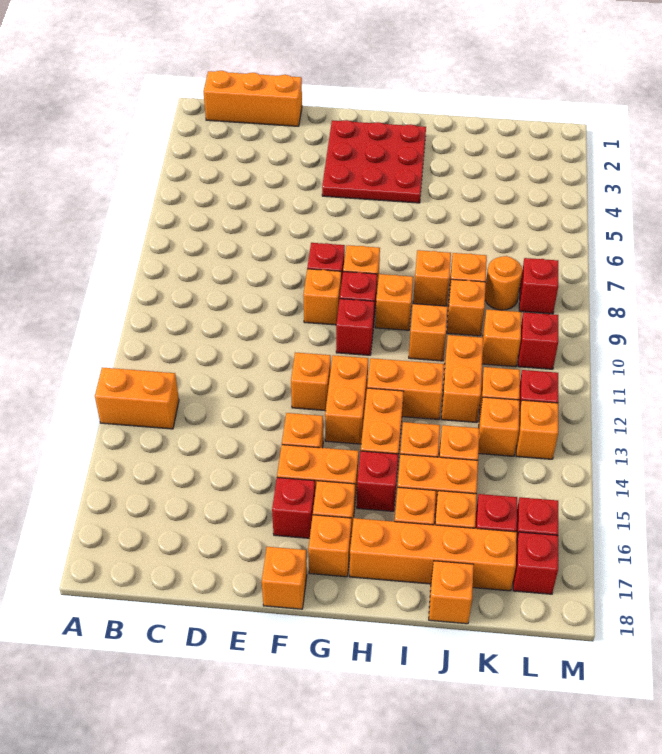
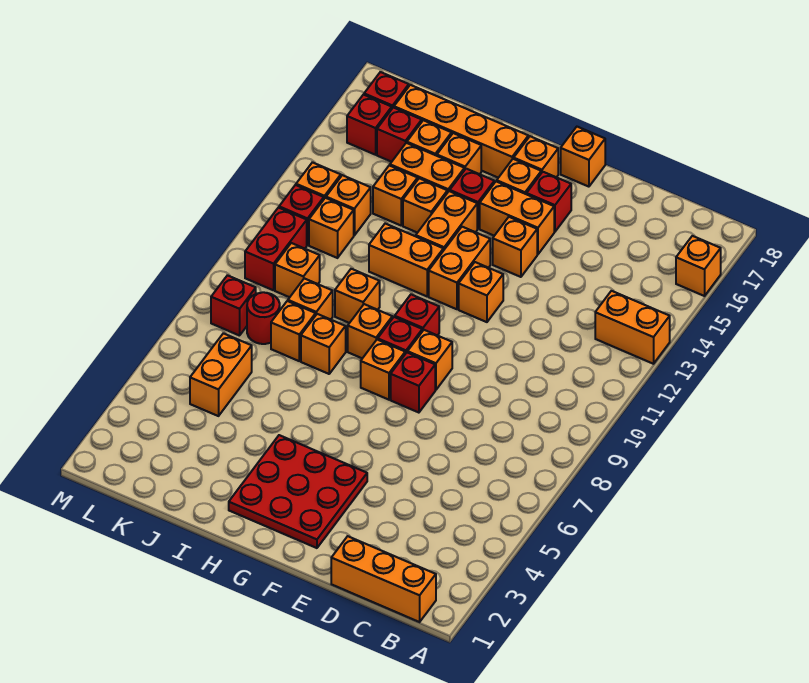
orange brick J11:J12 level 1 -> orange brick K5:K6 level 1
orange brick J18 level 1 -> orange brick A16 level 1
orange round brick K8 level 1 -> red round brick K8 level 1
red brick L10 level 1 -> red brick L10:L11 level 1

